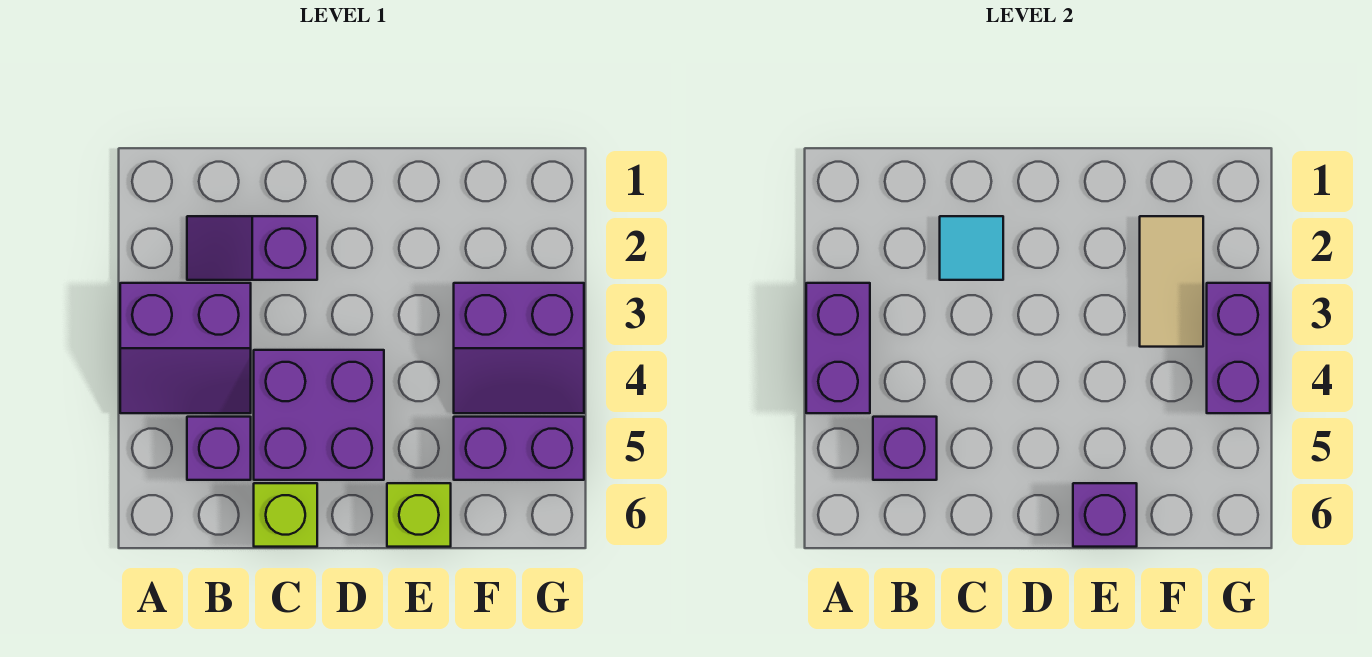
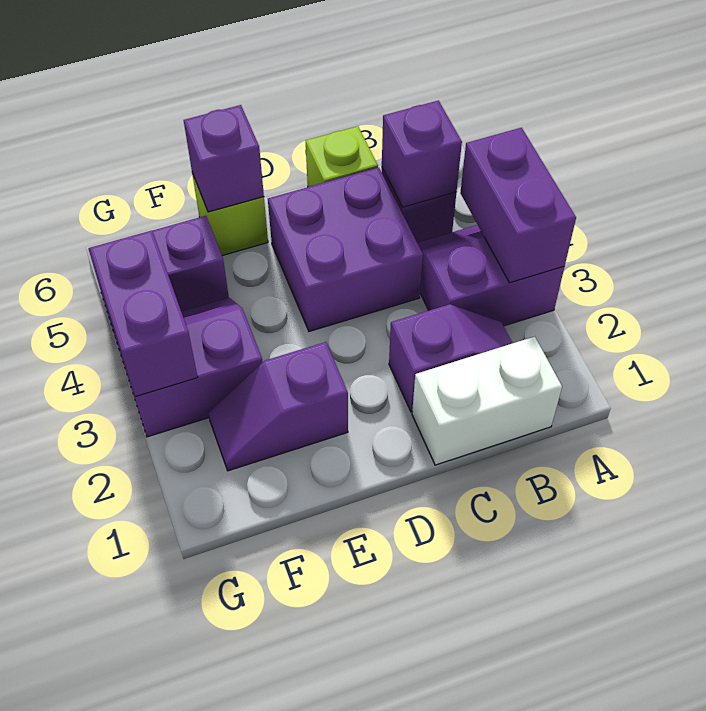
none -> white brick B1:C1 level 1
cyan tile C2 level 2 -> none
none -> purple slope E2:F2 level 1 top E
tan tile F2:F3 level 2 -> none

